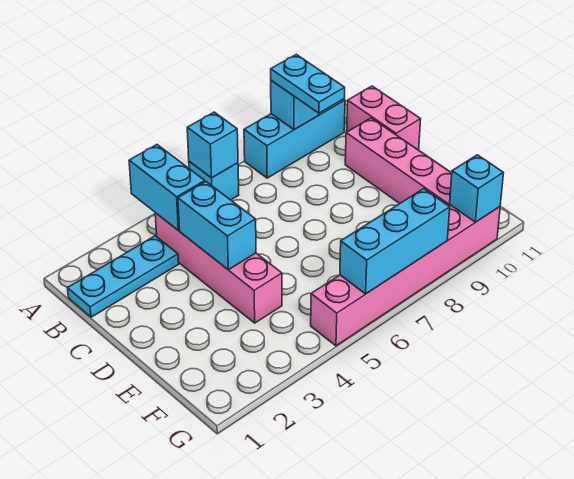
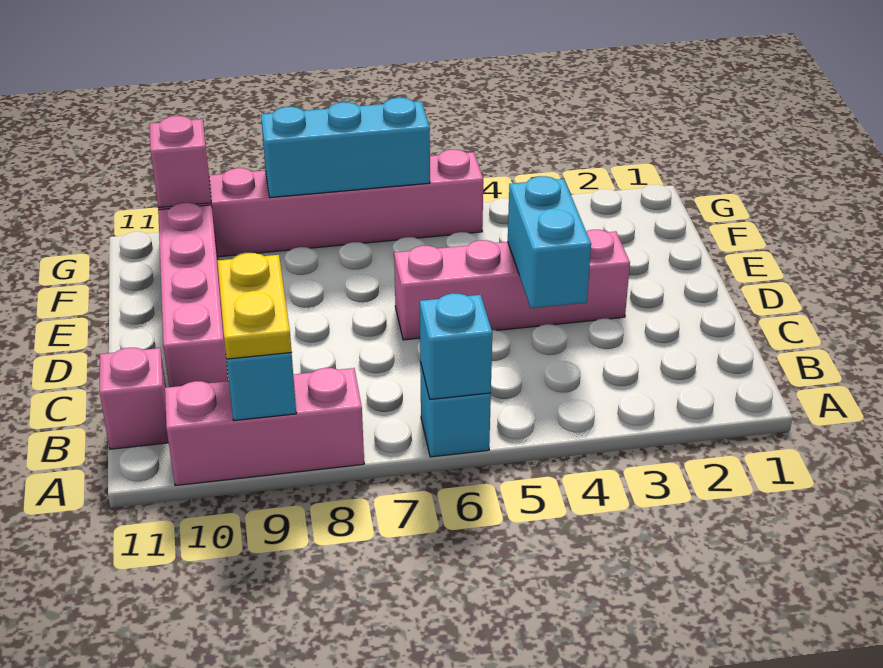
cyan brick A4:B4 level 2 -> none
cyan brick A8:A10 level 1 -> pink brick A8:A10 level 1
cyan plate A9:B9 level 3 -> yellow plate A9:B9 level 3
cyan plate B1:B3 level 1 -> none
pink brick B4:E4 level 1 -> pink brick D3:D6 level 1
pink brick B11:C11 level 1 -> pink brick B11 level 1
cyan brick G10 level 2 -> pink brick G10 level 2

